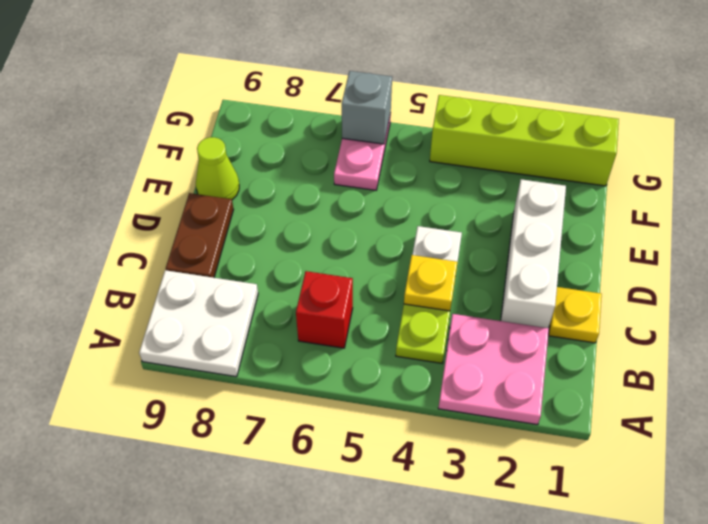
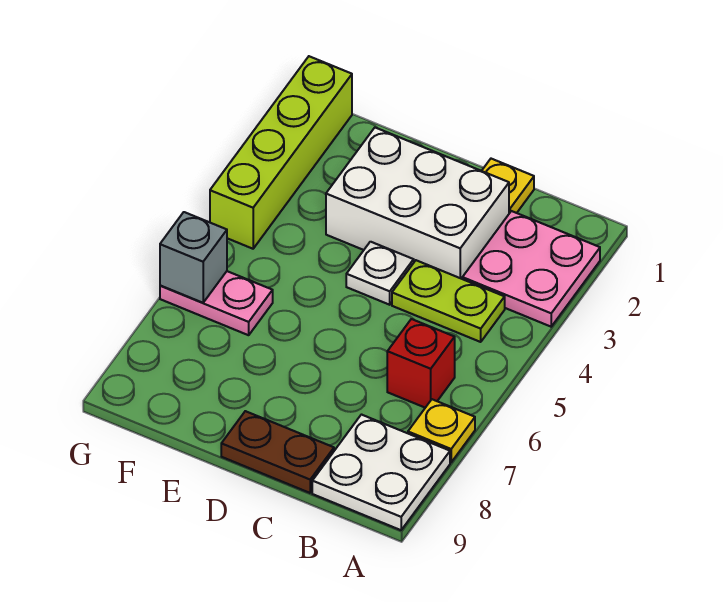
white brick C2:E2 level 1 -> white brick C2:E3 level 1
yellow plate C4 level 2 -> yellow plate A7 level 1
lime cone E9 level 1 -> none

